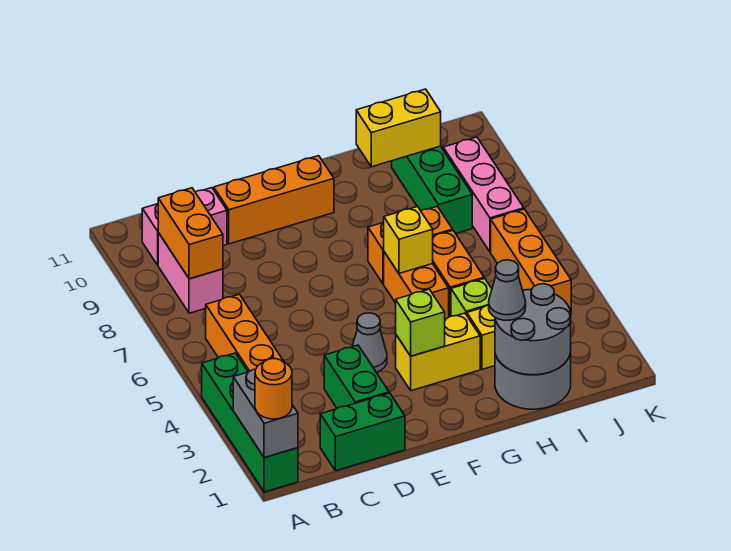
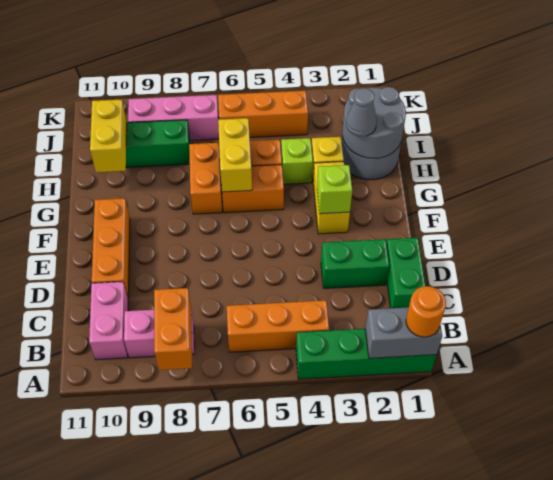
orange brick B8:B9 level 2 -> orange brick A8:B8 level 2
grey cone E4 level 1 -> none
yellow brick G6 level 2 -> yellow brick G6:H6 level 2

